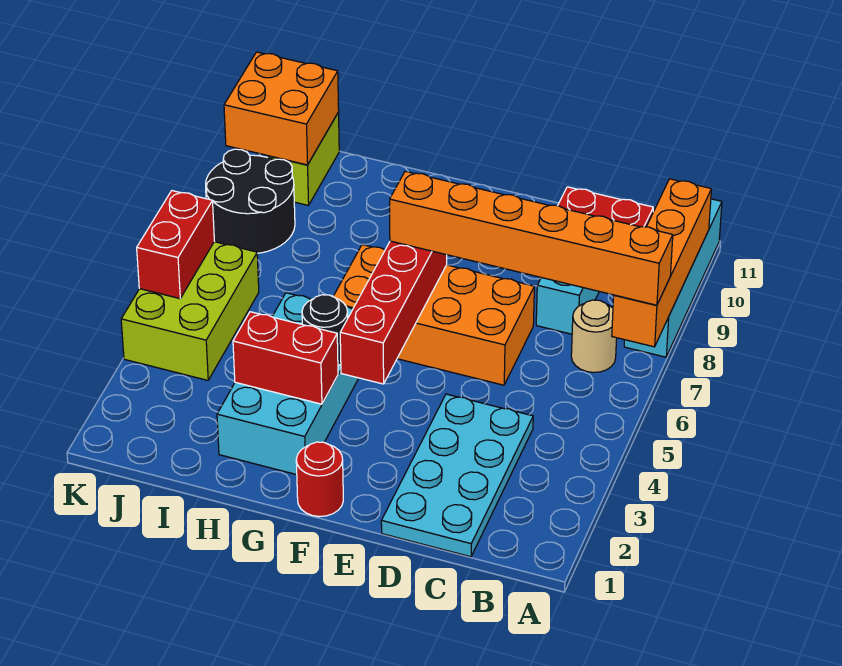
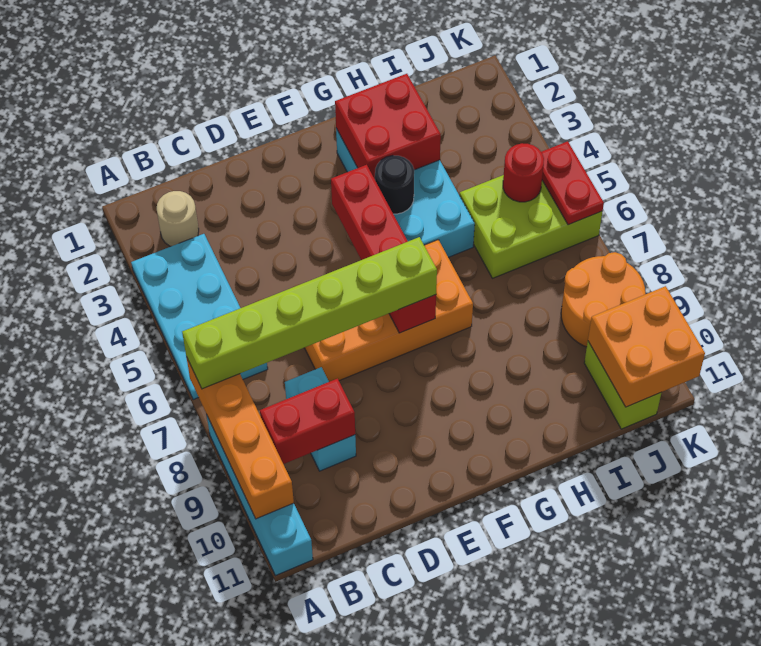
orange brick A7:F7 level 3 -> lime brick A7:F7 level 3
tan round brick B7 level 1 -> tan round brick B2 level 1
cyan plate C1:D4 level 1 -> cyan plate A3:B6 level 1
red round brick F1 level 1 -> red round brick J5 level 2
red brick G3:H3 level 2 -> red brick G2:H3 level 2
lime brick J4:K6 level 1 -> lime brick I5:K6 level 1
black round brick J8:K9 level 1 -> orange round brick J8:K9 level 1
red brick K5:K6 level 2 -> red plate K5:K6 level 2

